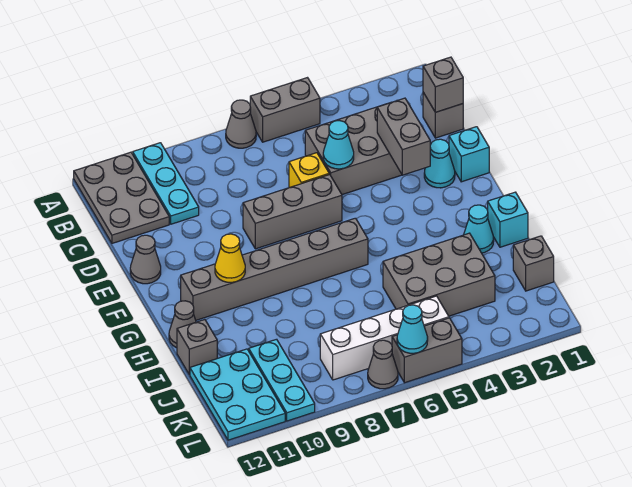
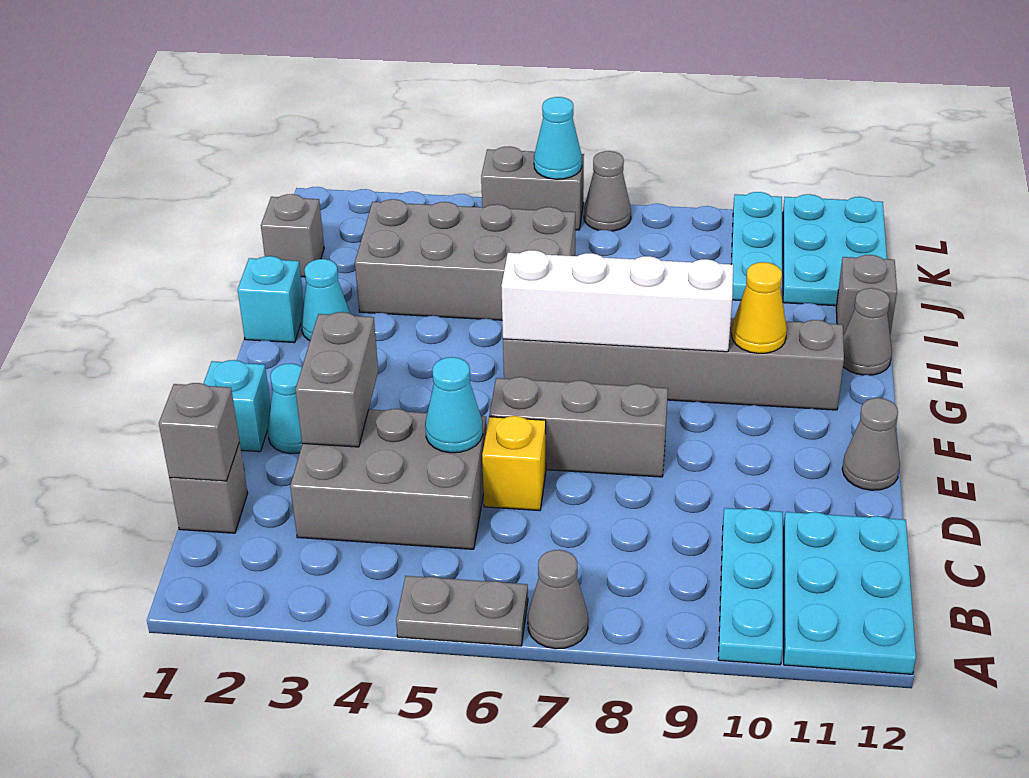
grey brick A5:A6 level 1 -> grey plate A5:A6 level 1
grey plate A11:C12 level 1 -> cyan plate A11:C12 level 1
grey brick I3:J5 level 1 -> grey brick I3:J6 level 1
white brick K5:K8 level 1 -> white brick G6:G9 level 2

